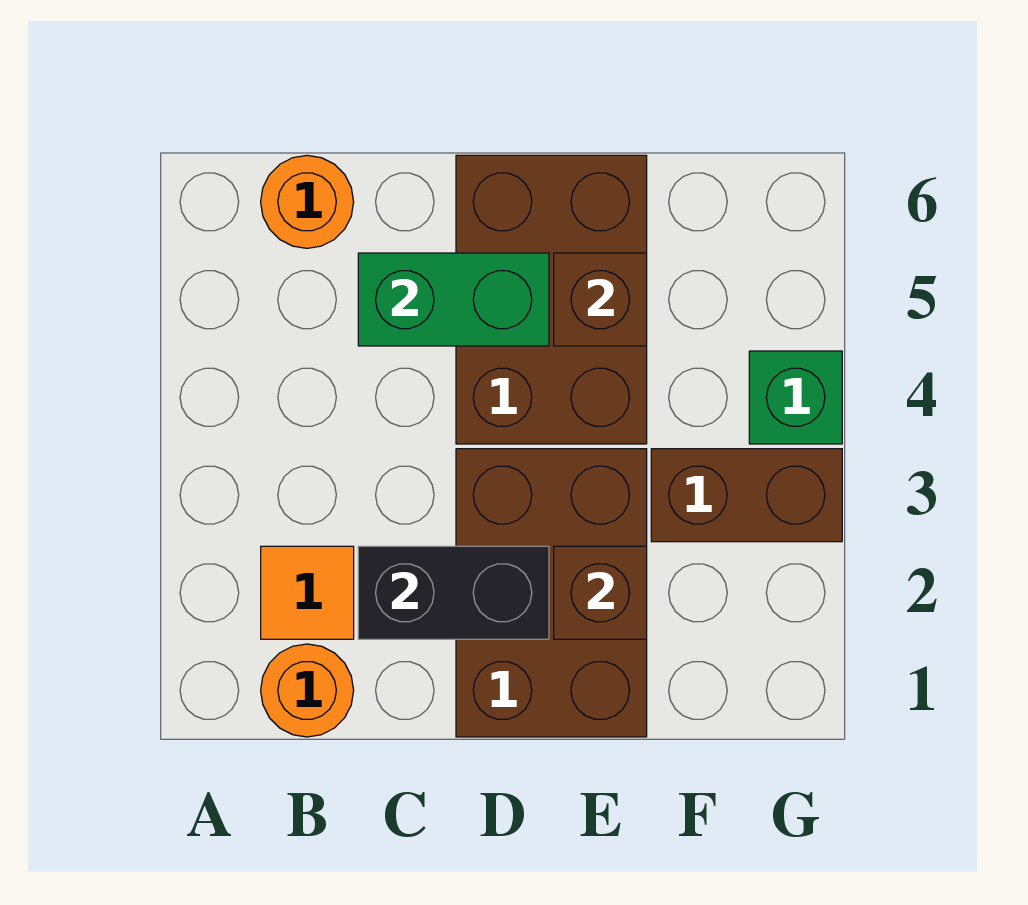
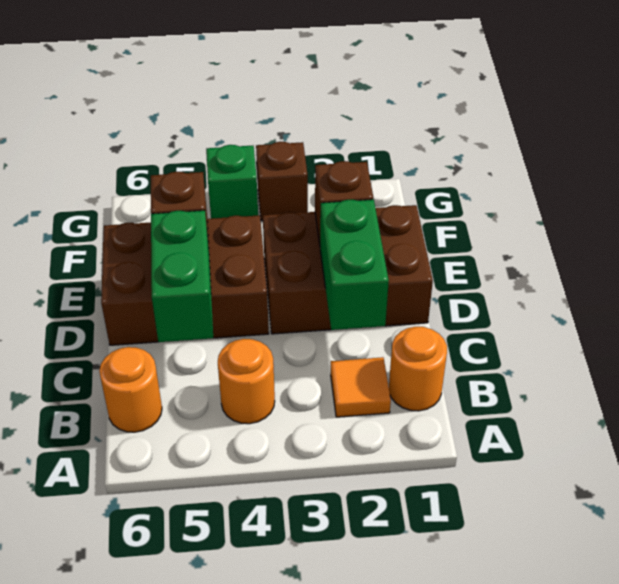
none -> orange round brick B4 level 1
black brick C2:D2 level 2 -> green brick C2:D2 level 2
brown brick F3:G3 level 1 -> brown brick G3 level 1

